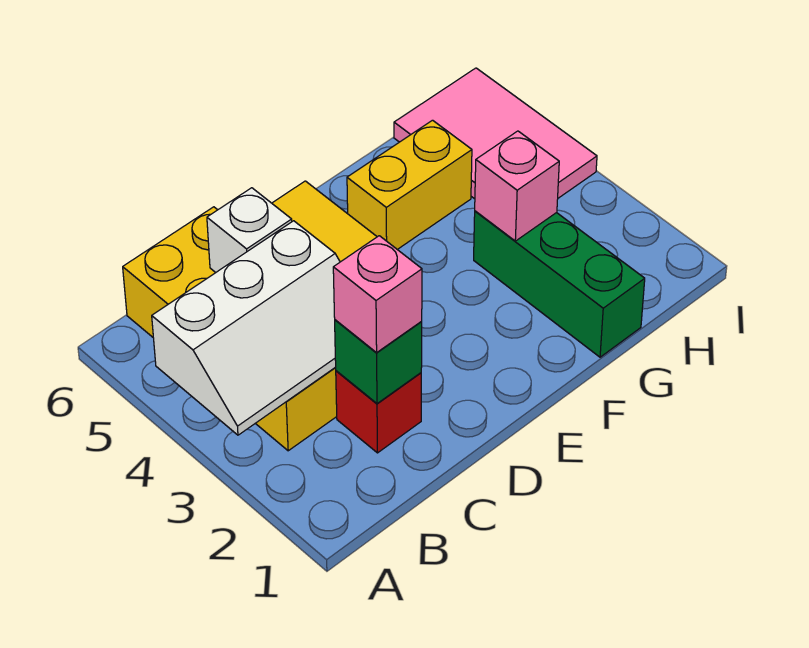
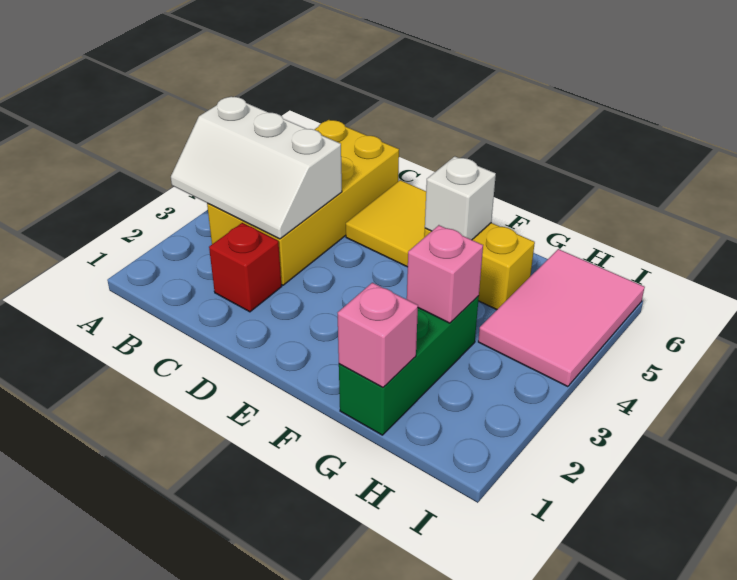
green brick C2 level 2 -> none
pink brick C2 level 3 -> pink brick G1 level 2
white brick C5 level 2 -> white brick F5 level 2

